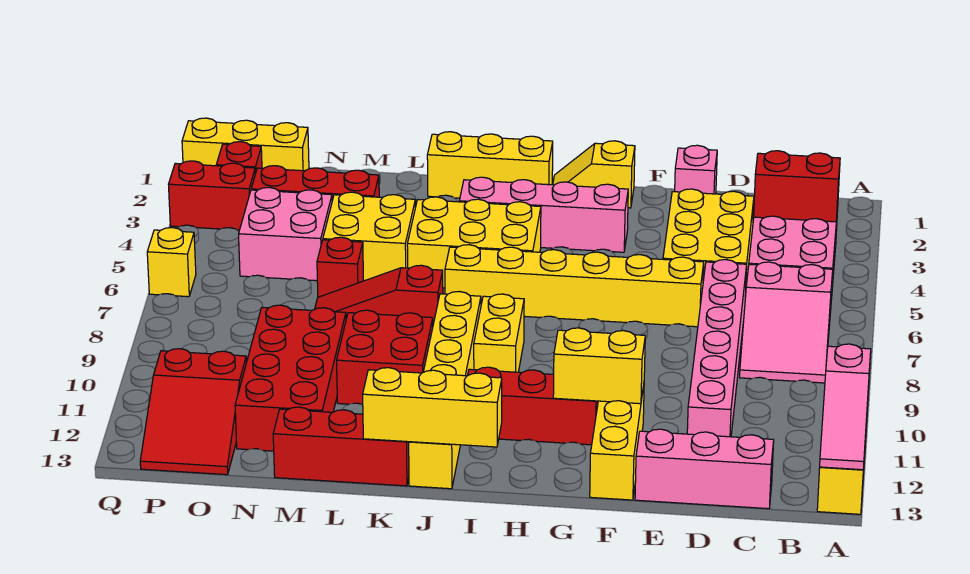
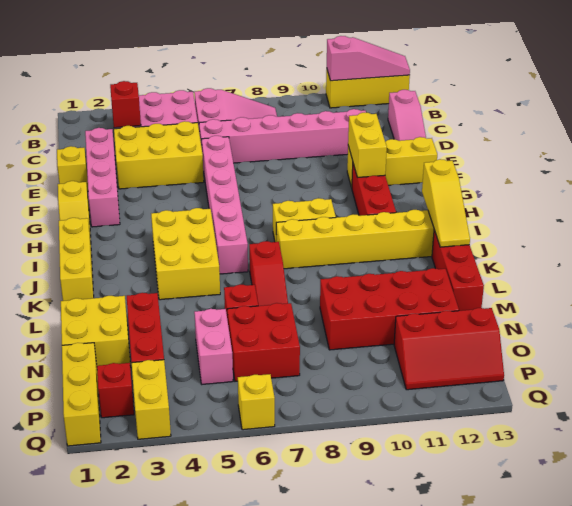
red brick B3:C3 level 2 -> red brick C3 level 2
pink brick C13:E13 level 1 -> pink slope C13:E13 level 1 top C
pink brick E1 level 1 -> yellow brick E1 level 1
yellow brick E6:J6 level 1 -> pink brick E6:J6 level 1
pink brick G3:J3 level 1 -> pink brick D2:G2 level 1
yellow brick I13:K13 level 2 -> yellow slope I13:K13 level 2 top I
red brick K9:L10 level 1 -> red brick N6:O7 level 1
yellow brick L4:M5 level 1 -> yellow brick M1:N2 level 1
pink brick N4:O5 level 1 -> pink brick N5:O5 level 1
red slope O11:P13 level 1 top 11 -> red slope O11:P13 level 1 top O
red brick P3:Q3 level 1 -> yellow brick P3:Q3 level 1

